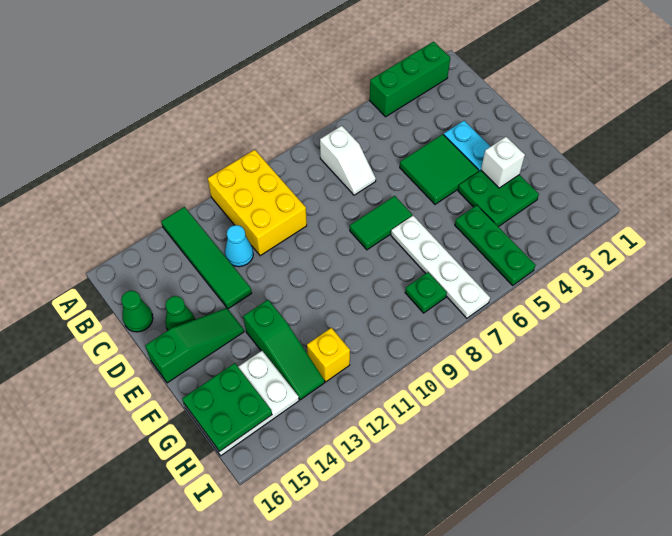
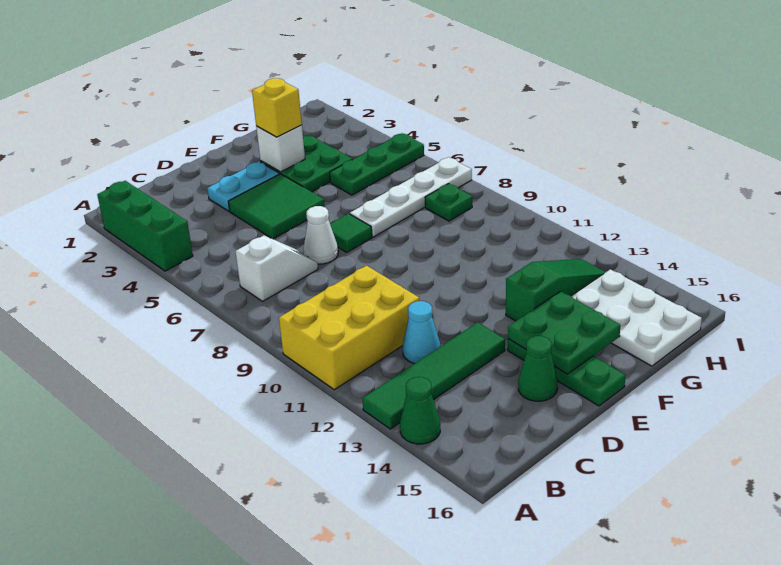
green cone C16 level 1 -> green cone A14 level 1
none -> white cone D7 level 1
green tile E7:E8 level 1 -> green tile E7 level 1
green slope E14:E16 level 1 top 16 -> green plate E14:E16 level 1
green plate G15:H16 level 2 -> green plate E14:F15 level 2
yellow brick H12 level 1 -> yellow brick F3 level 3

